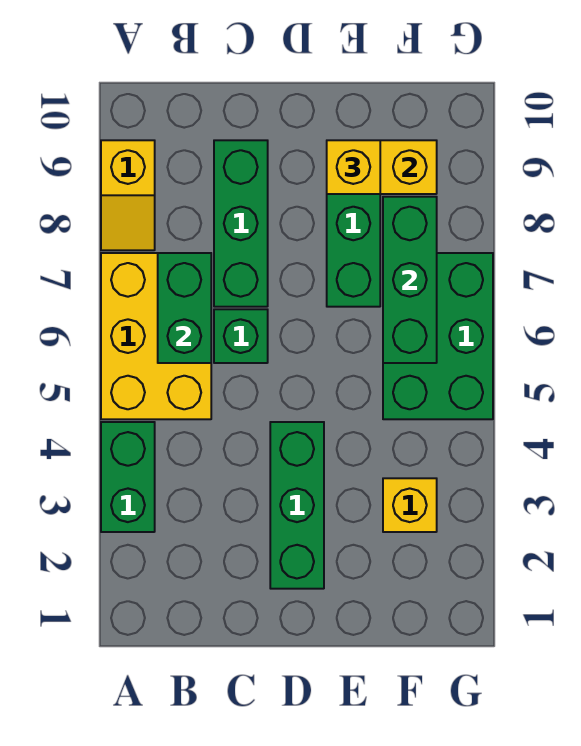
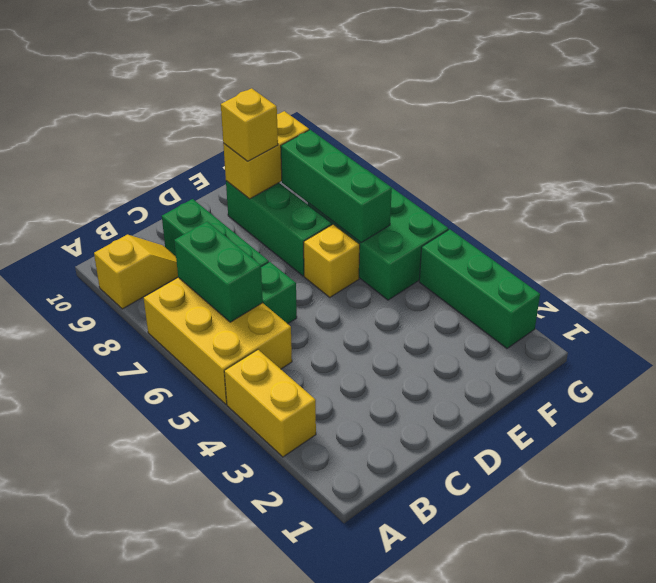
green brick A3:A4 level 1 -> yellow brick A3:A4 level 1
yellow slope A8:A9 level 1 top 9 -> yellow slope A9:B9 level 1 top A
green brick D2:D4 level 1 -> green brick G2:G4 level 1
yellow brick F3 level 1 -> yellow brick E6 level 1

